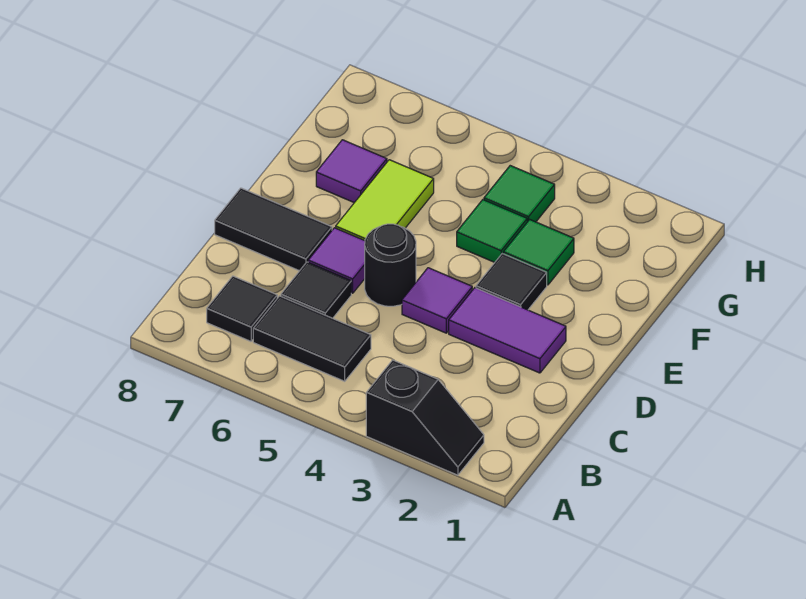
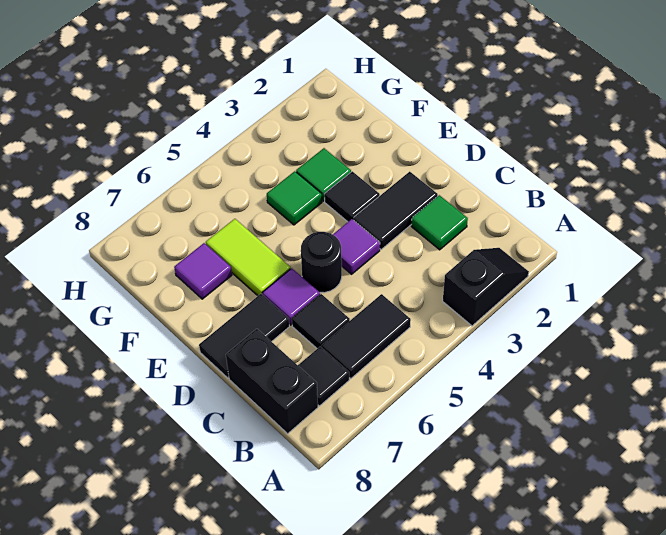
none -> black brick B8:C8 level 1
purple tile D2:D3 level 1 -> black tile D2:D3 level 1
green tile G4 level 1 -> green tile C2 level 1

